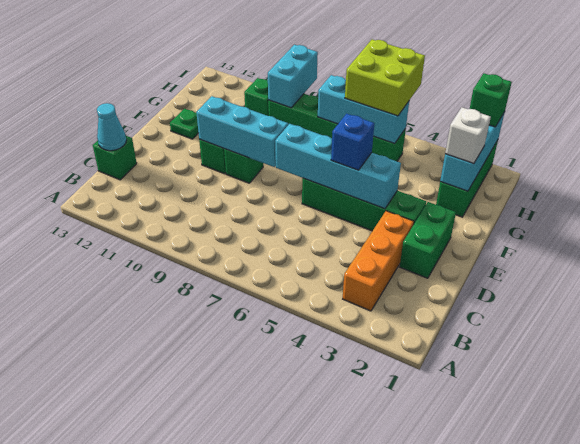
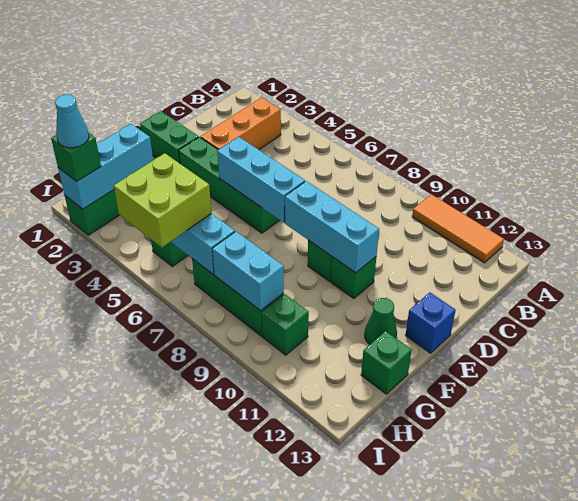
none -> orange tile A10:A12 level 1
green brick C13 level 1 -> green brick G13 level 1
cyan cone C13 level 2 -> cyan cone I2 level 4
green brick D2:E2 level 1 -> green brick E1:E2 level 1
cyan brick E4:E7 level 2 -> cyan brick E5:E7 level 2
blue brick E5 level 3 -> blue brick E13 level 1
green plate F12 level 1 -> green cone F12 level 1
white brick G2 level 3 -> none
cyan brick H9:I9 level 2 -> cyan brick H8:H9 level 2

